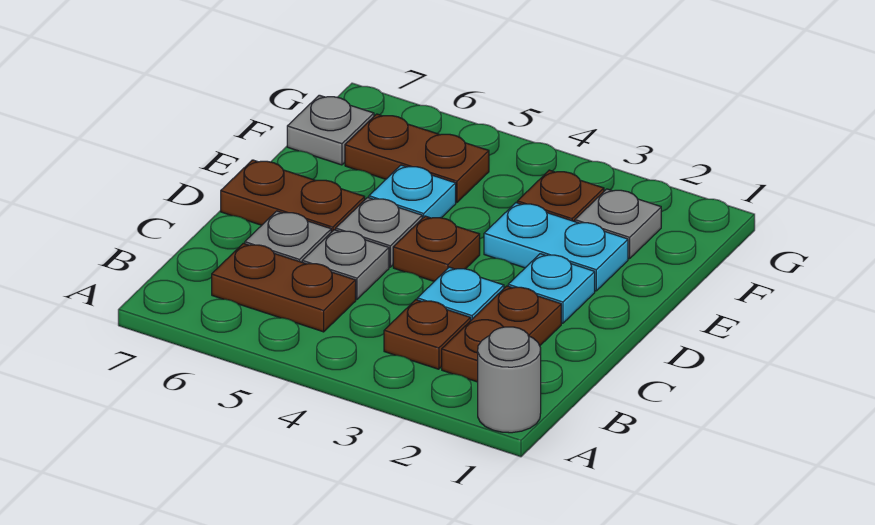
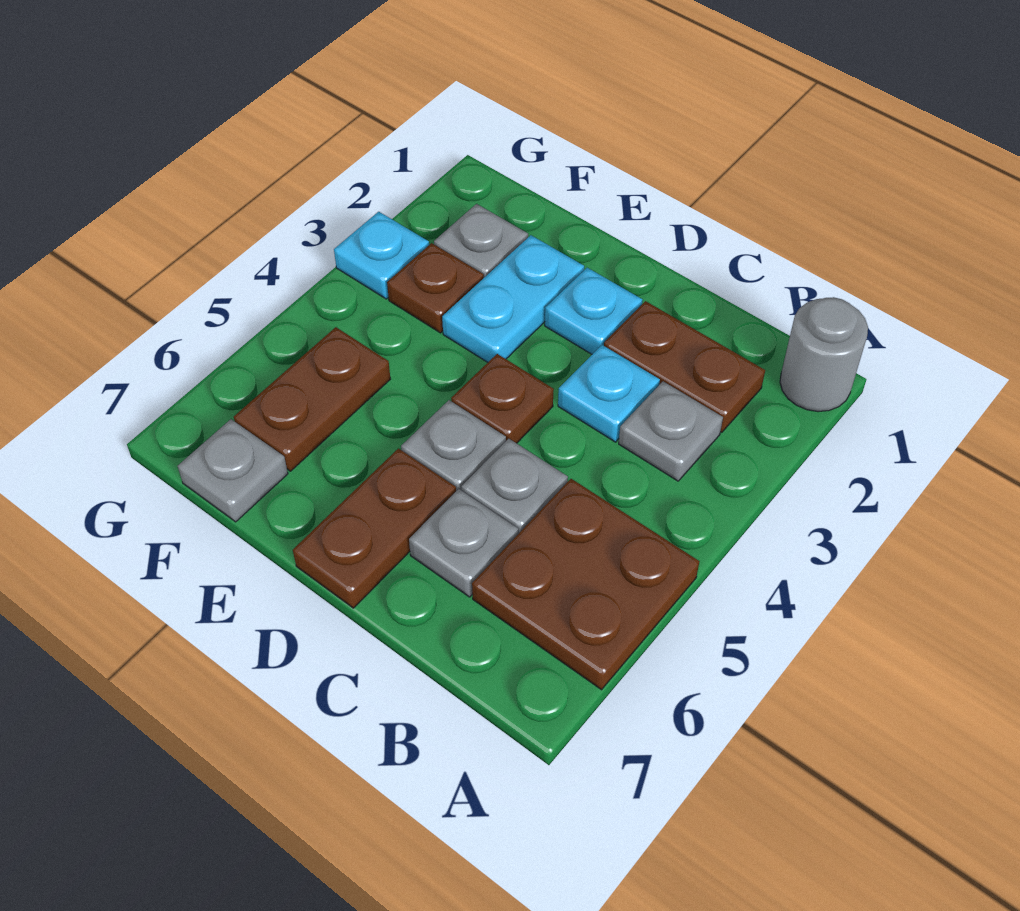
brown plate B3 level 1 -> grey plate B3 level 1
brown plate B5:B6 level 1 -> brown plate A5:B6 level 1
cyan plate E5 level 1 -> cyan plate G3 level 1

